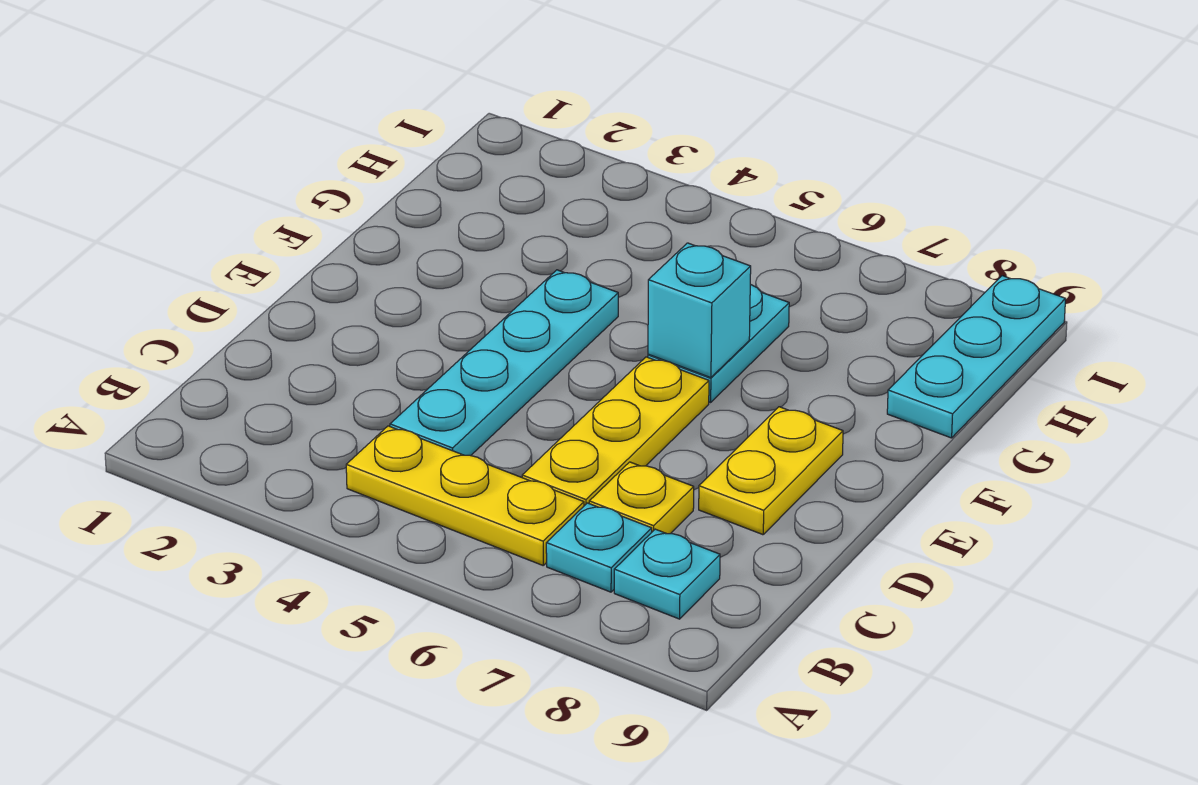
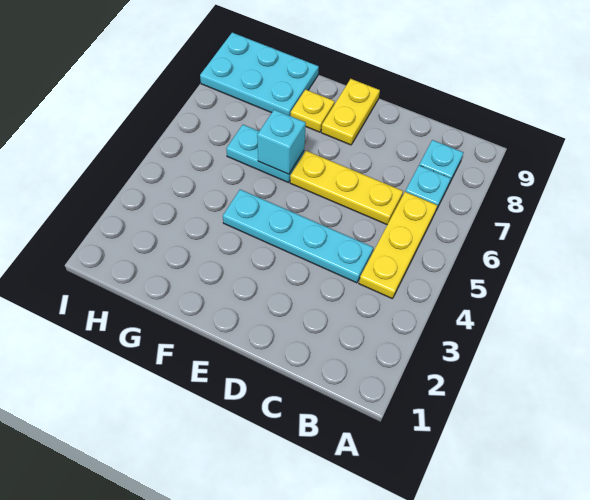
yellow plate C7 level 1 -> yellow plate F8 level 1
yellow plate D8:E8 level 1 -> yellow plate E8:E9 level 1
cyan plate G9:I9 level 1 -> cyan plate G8:I9 level 1

